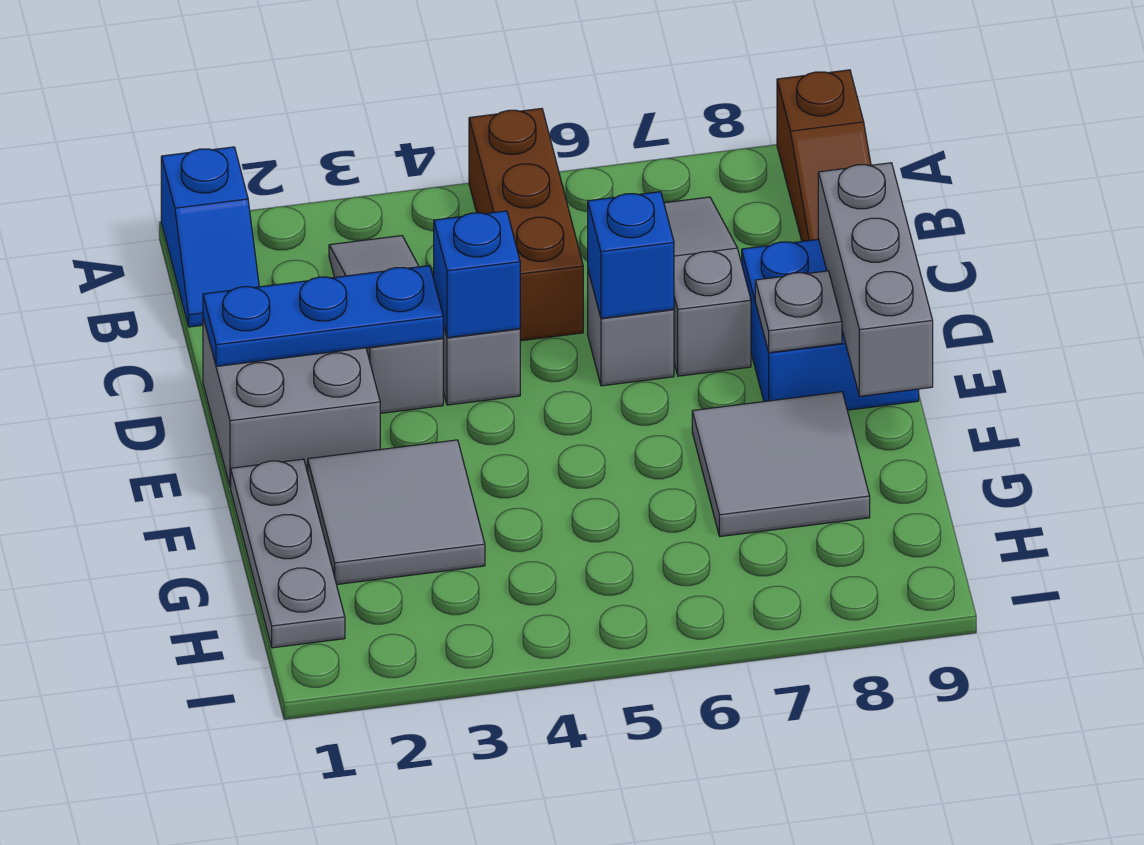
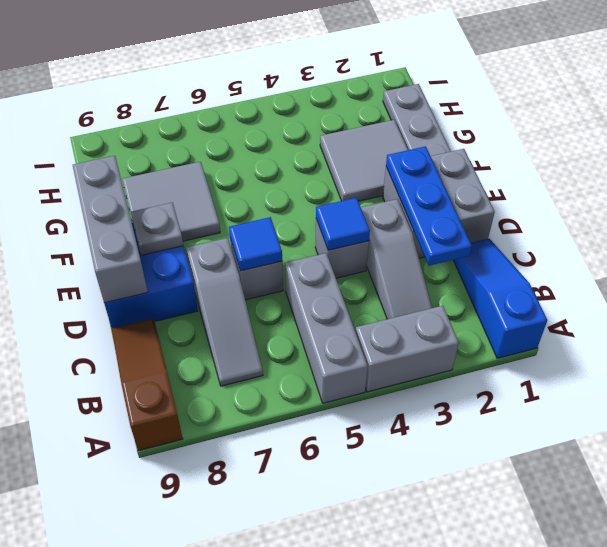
blue slope A1:B1 level 1 top A -> blue slope A1:C1 level 1 top A
none -> grey brick A3:A4 level 1
brown brick A5:C5 level 1 -> grey brick A5:C5 level 1
blue plate D1:D3 level 2 -> blue plate C2:E2 level 2
blue brick D4 level 2 -> blue tile D4 level 2
blue brick D6 level 2 -> blue tile D6 level 2

